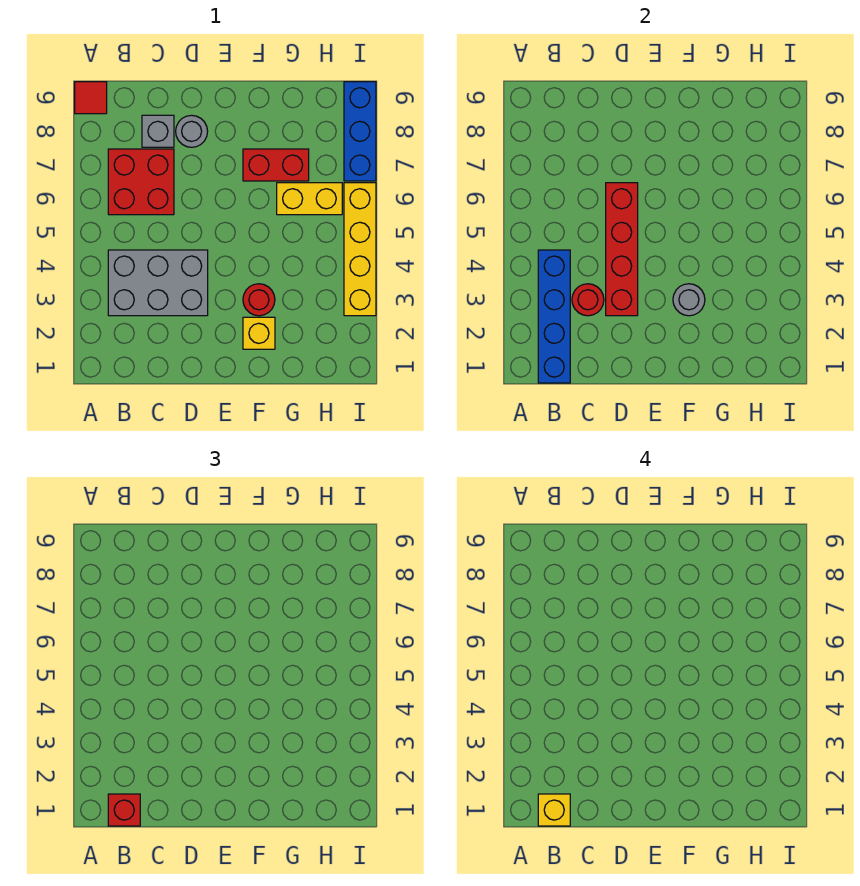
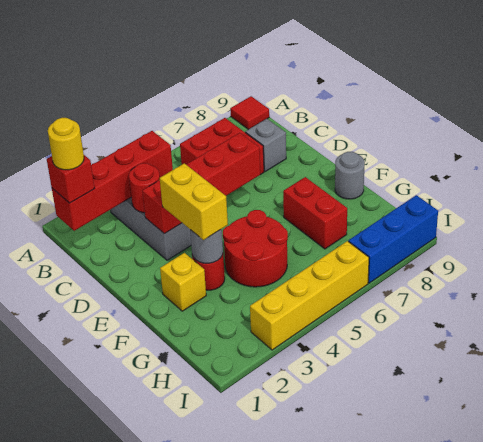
blue brick B1:B4 level 2 -> red brick B1:B4 level 2
yellow brick B1 level 4 -> yellow round brick B1 level 4
grey round brick D8 level 1 -> grey round brick F9 level 1
none -> red round brick F4:G5 level 1
yellow brick G6:H6 level 1 -> yellow brick E3:F3 level 3

